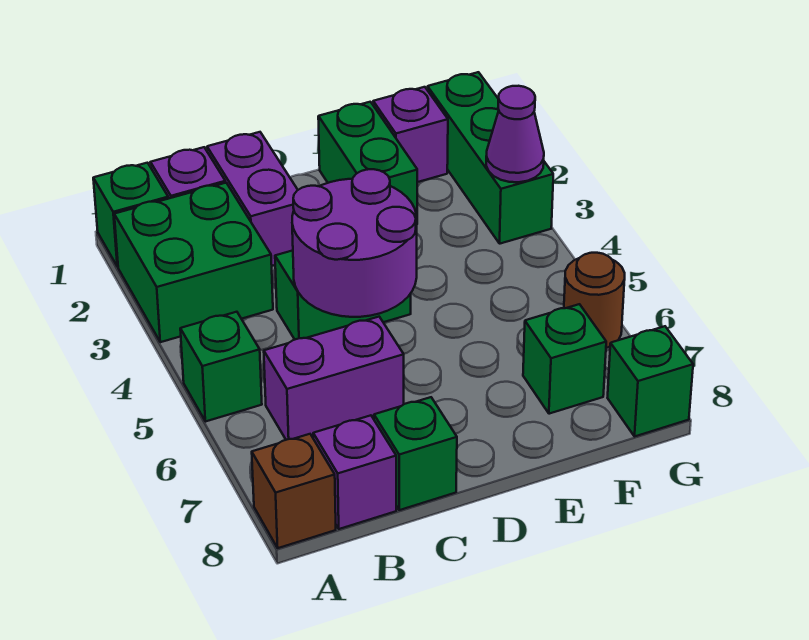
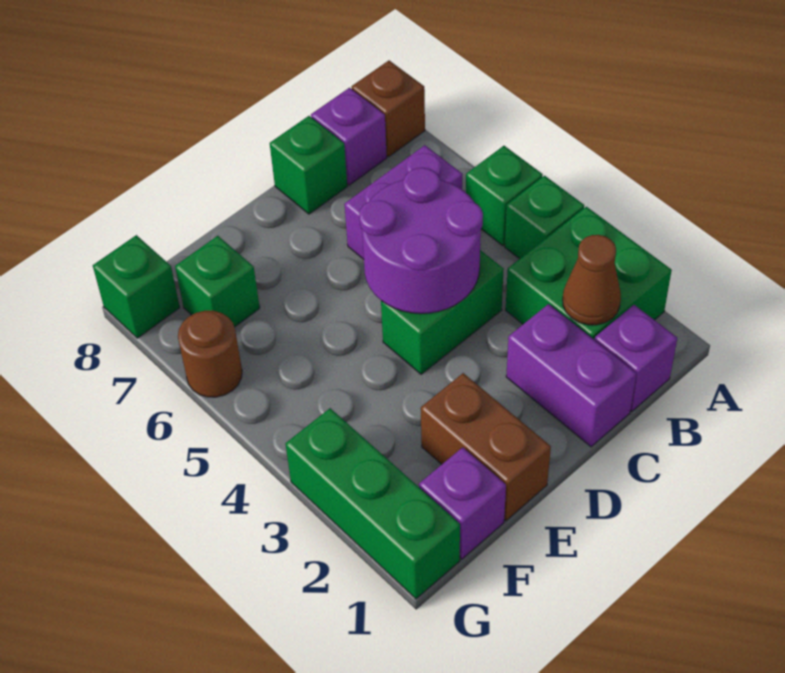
green brick A1 level 1 -> green brick A4 level 1
none -> brown cone B2 level 2
green brick E1:E2 level 1 -> brown brick E1:E2 level 1
purple cone G3 level 2 -> none

